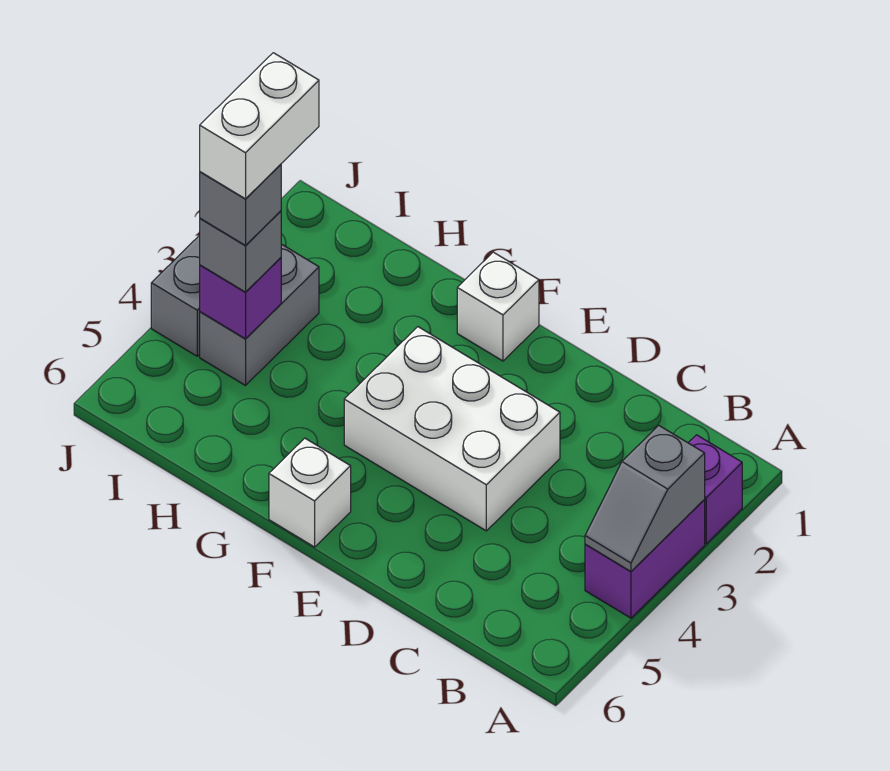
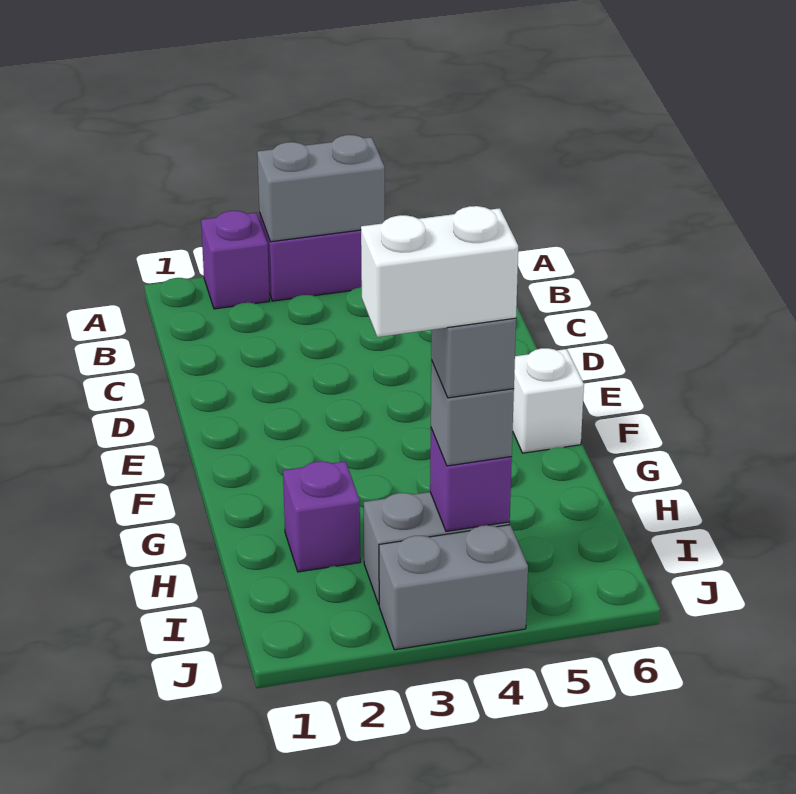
grey slope A3:A4 level 2 top 3 -> grey brick A3:A4 level 2
white brick D3:F4 level 1 -> none
white brick F1 level 1 -> none
none -> purple brick H2 level 1

